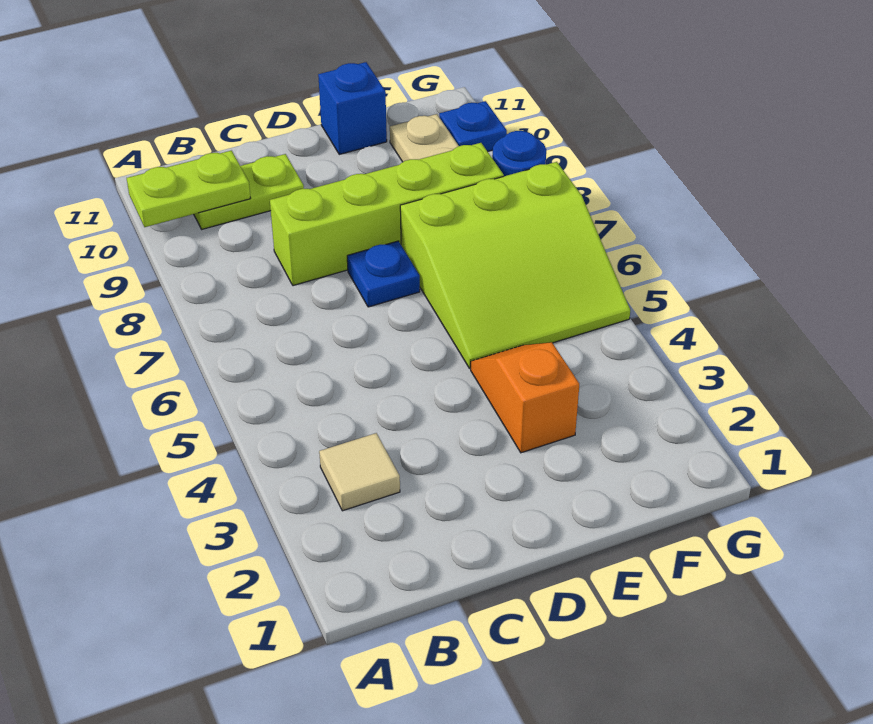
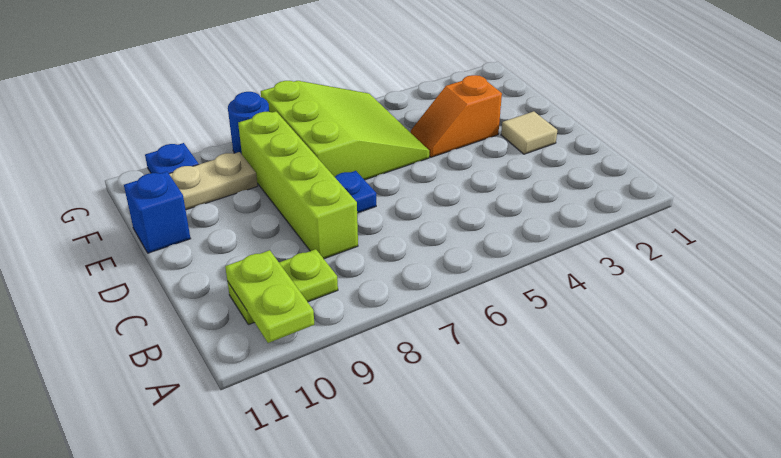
tan tile B3 level 1 -> tan tile D2 level 1
lime plate B10:C10 level 1 -> lime plate B9:B10 level 1

